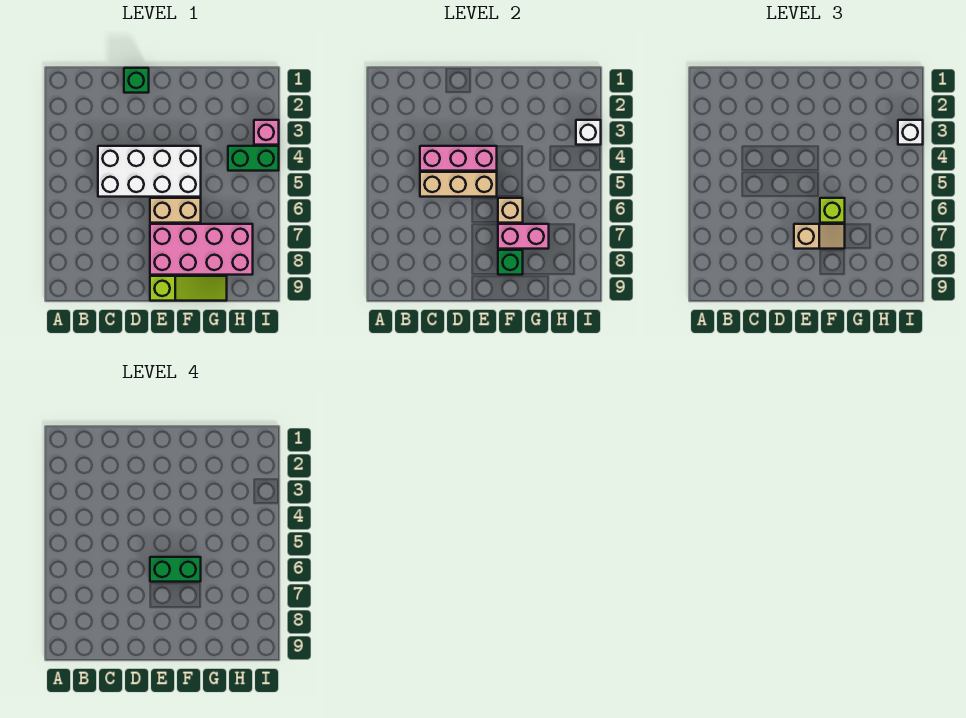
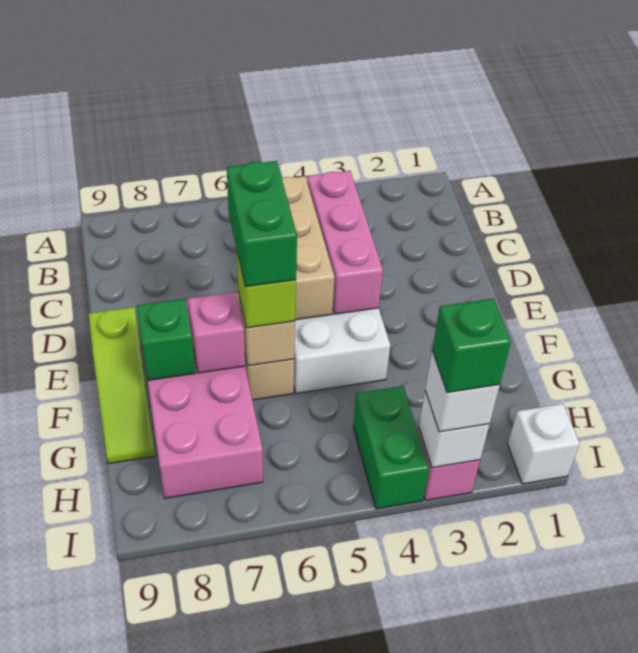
green brick D1 level 1 -> green brick I3 level 4
tan slope E7:F7 level 3 top E -> none
pink brick F7:G7 level 2 -> pink brick F7 level 2
none -> white brick I1 level 1

